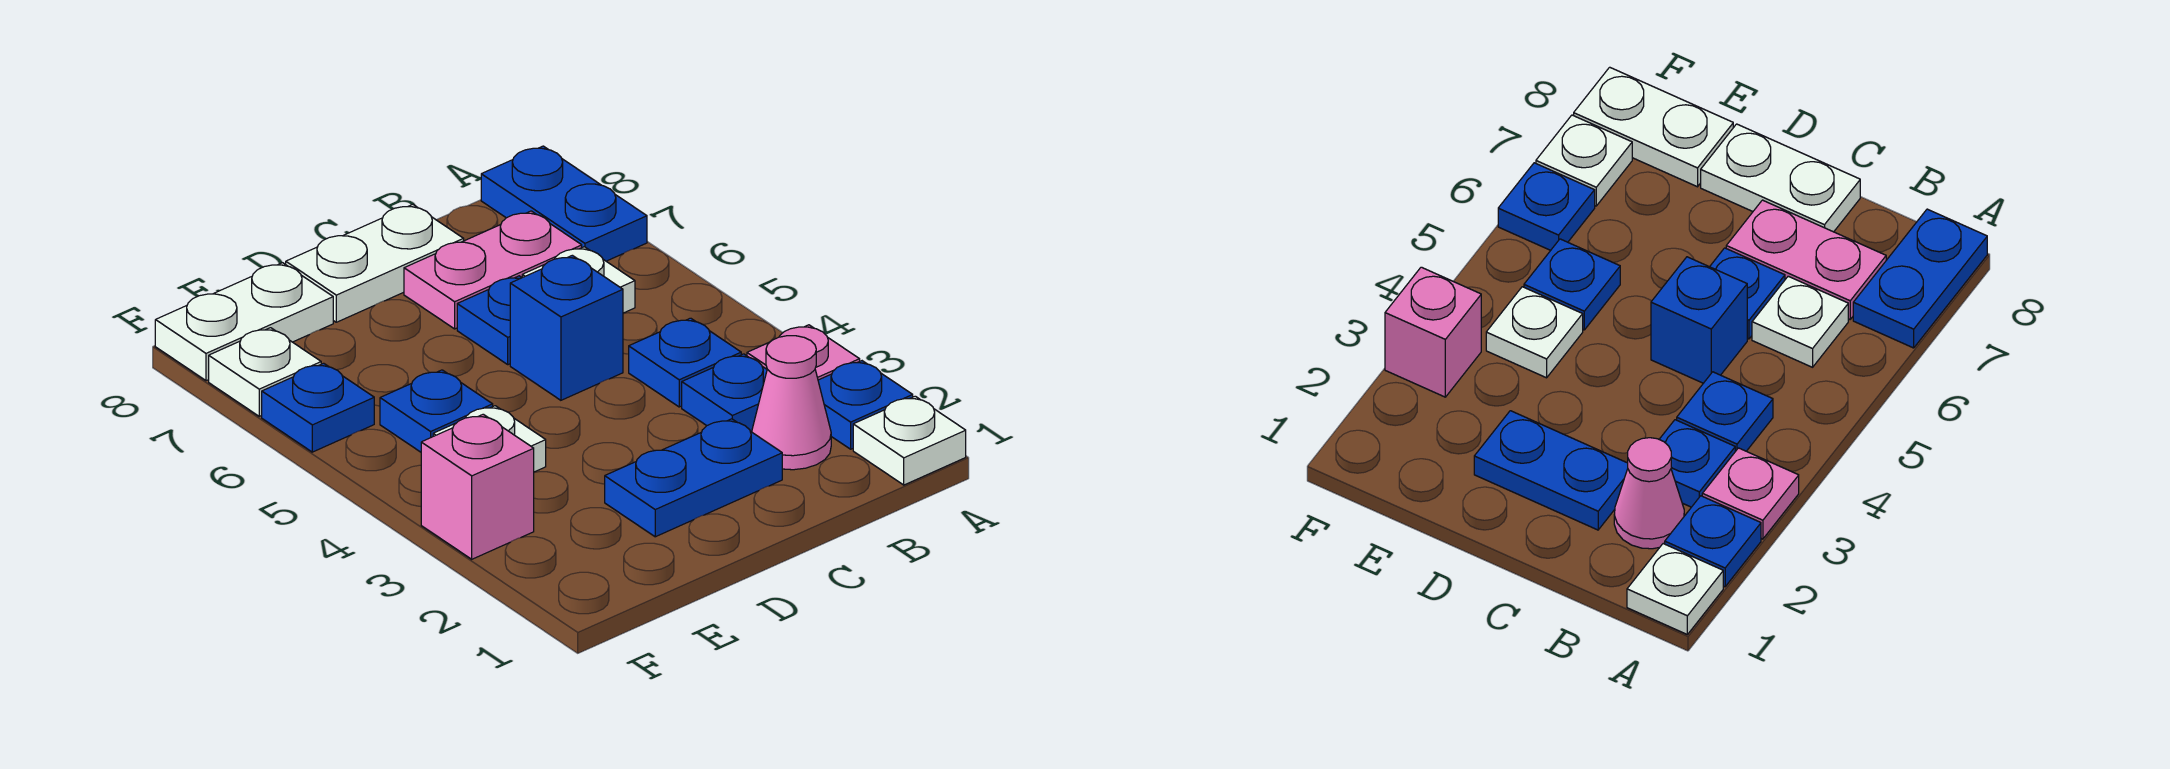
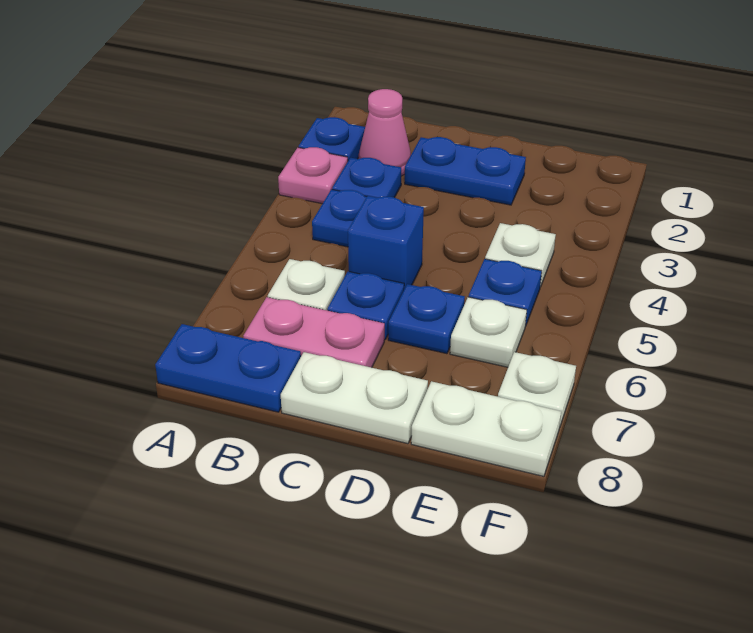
white plate A1 level 1 -> white plate E6 level 1
blue plate A7:A8 level 1 -> blue plate A8:B8 level 1
pink brick F3 level 1 -> none
blue plate F6 level 1 -> blue plate D6 level 1

